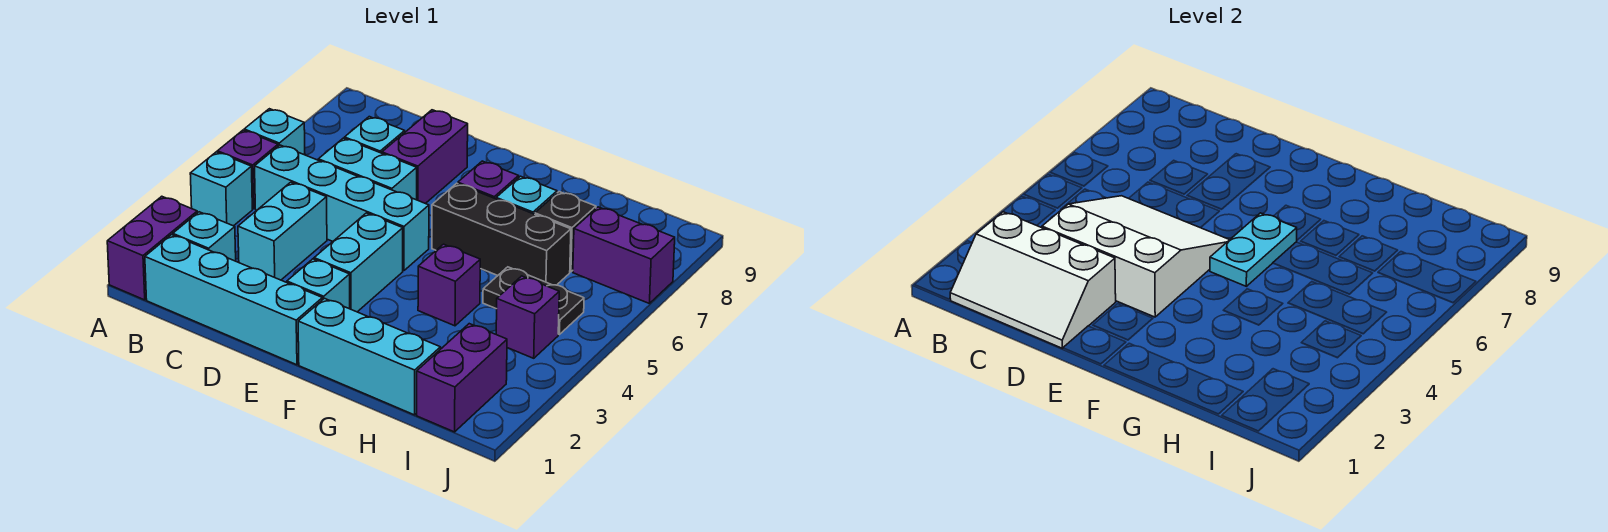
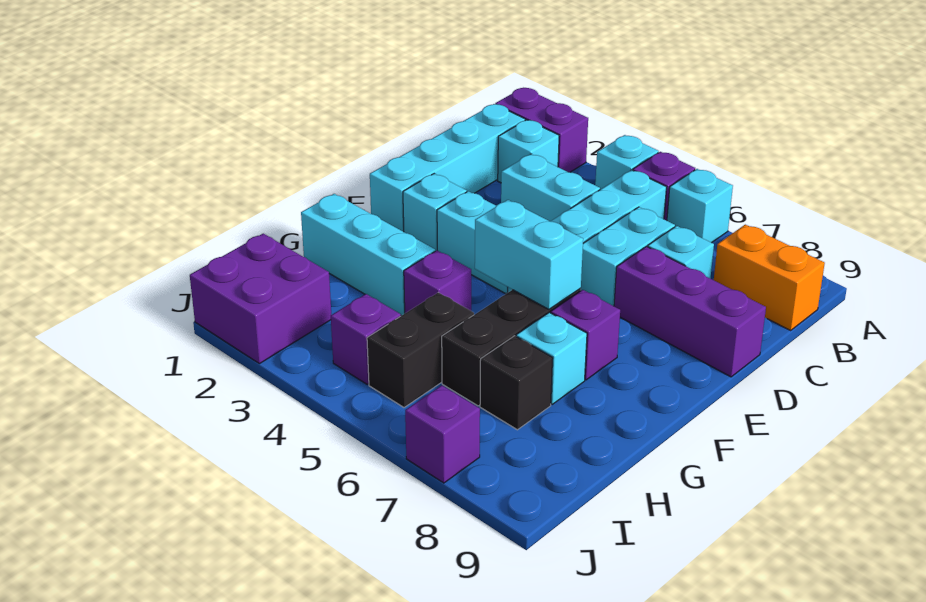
white slope B1:D2 level 2 top 2 -> none
none -> orange brick B8:B9 level 1
white slope C3:E5 level 2 top 3 -> none
purple brick D7:D8 level 1 -> purple brick D7:D9 level 1
cyan brick F1:H1 level 1 -> cyan brick G1:G3 level 1
cyan plate F5:F6 level 2 -> cyan brick F5:F6 level 2
black plate H5:I5 level 1 -> black brick H5:I5 level 1
purple brick I1:I2 level 1 -> purple brick I1:J2 level 1
purple brick I7:J7 level 1 -> purple brick J7 level 1

